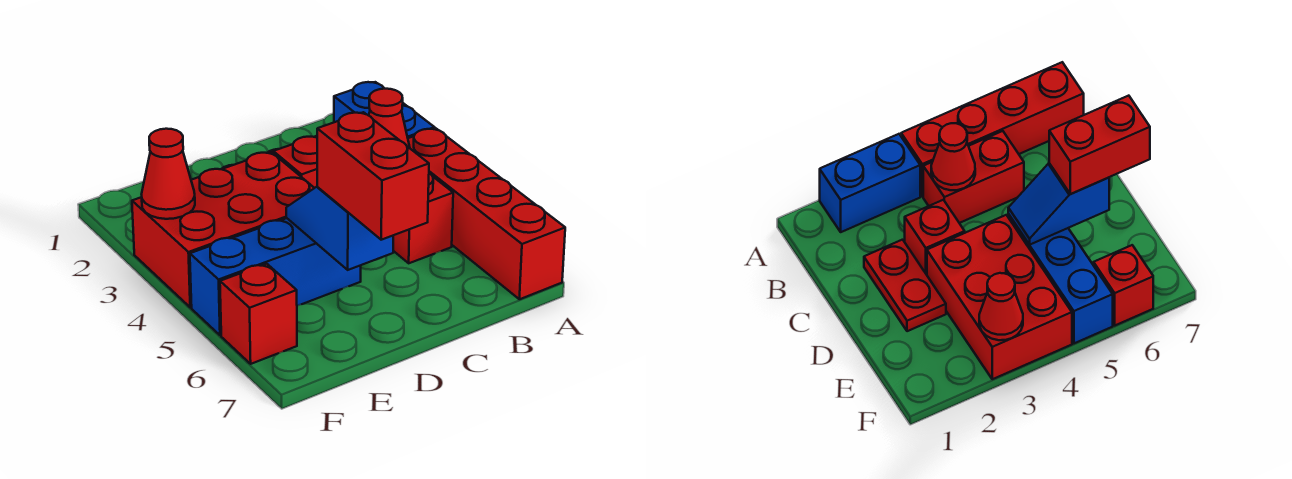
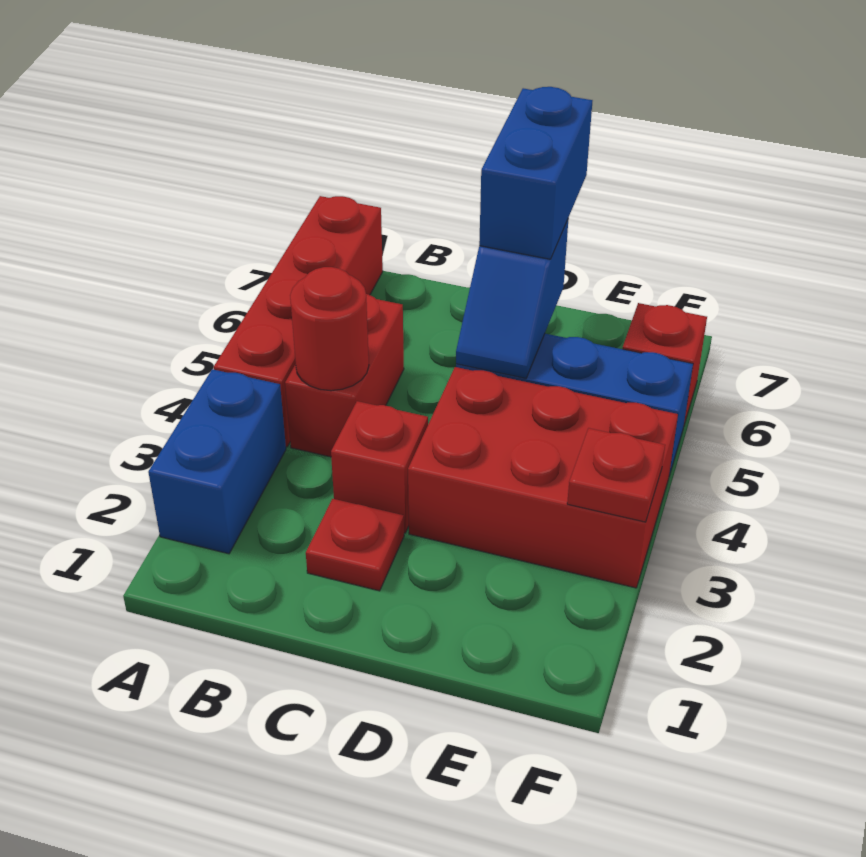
red cone B4 level 2 -> red round brick B4 level 2
red plate C2:D2 level 1 -> red plate C2 level 1
red brick D6:D7 level 3 -> blue brick D6:D7 level 3
red cone F3 level 2 -> red plate F3 level 2

